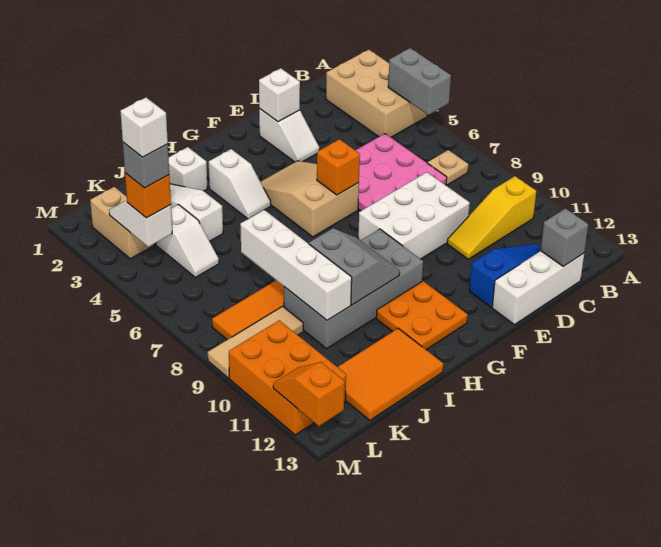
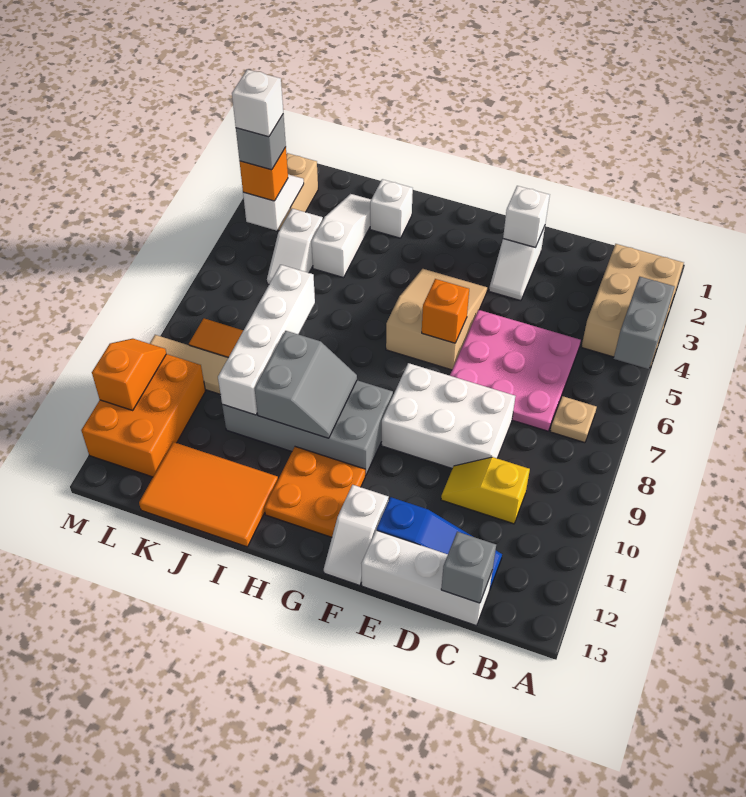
yellow slope B10:D10 level 1 top B -> yellow slope C10:D10 level 1 top C
white slope H3:H4 level 1 top 3 -> white slope F12:F13 level 1 top 12
orange slope M12:M13 level 2 top 13 -> orange slope M10:M11 level 2 top 11

